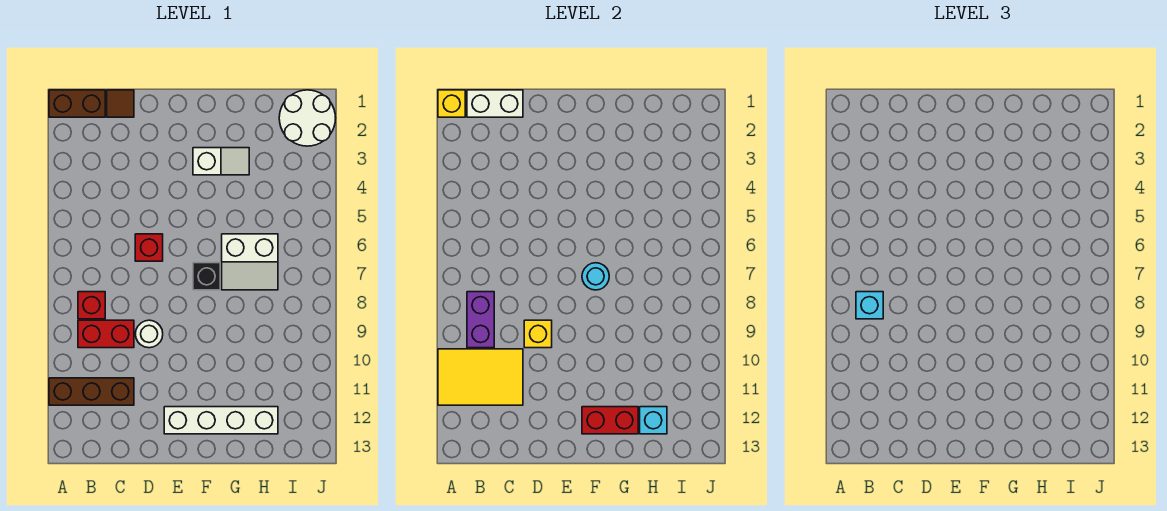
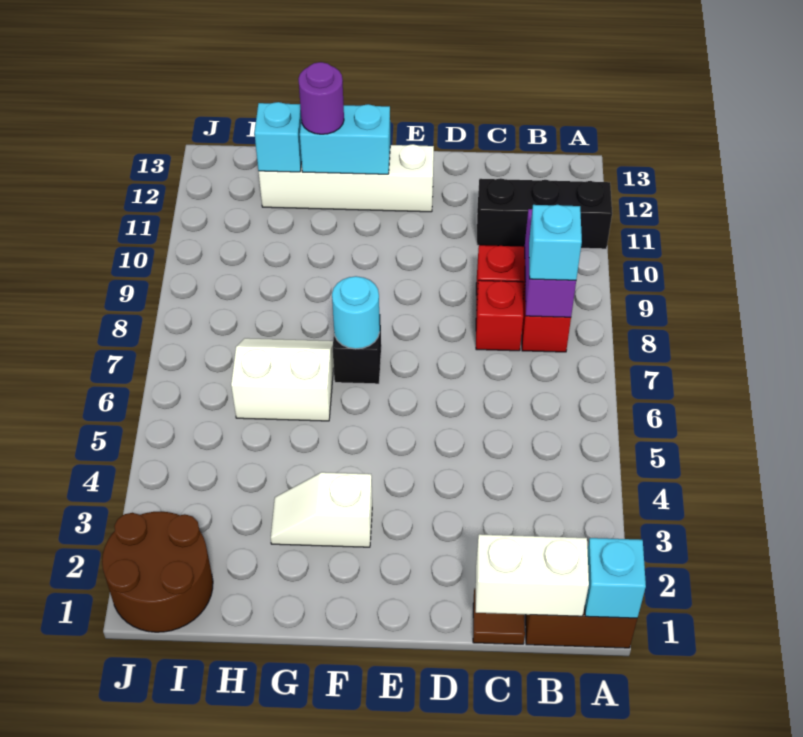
yellow brick A1 level 2 -> cyan brick A1 level 2
yellow tile A10:C11 level 2 -> none
brown brick A11:C11 level 1 -> black brick A11:C11 level 1
red brick D6 level 1 -> red brick C8 level 1
white round brick D9 level 1 -> none
yellow brick D9 level 2 -> none
red brick F12:G12 level 2 -> cyan brick F12:G12 level 2
none -> purple round brick G12 level 3
white round brick I1:J2 level 1 -> brown round brick I1:J2 level 1

